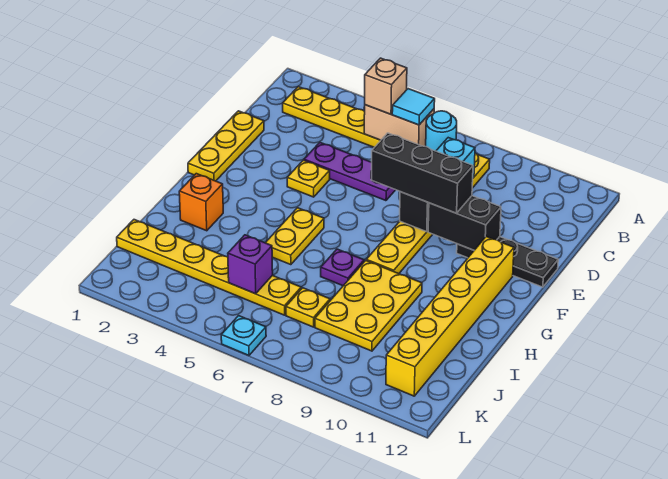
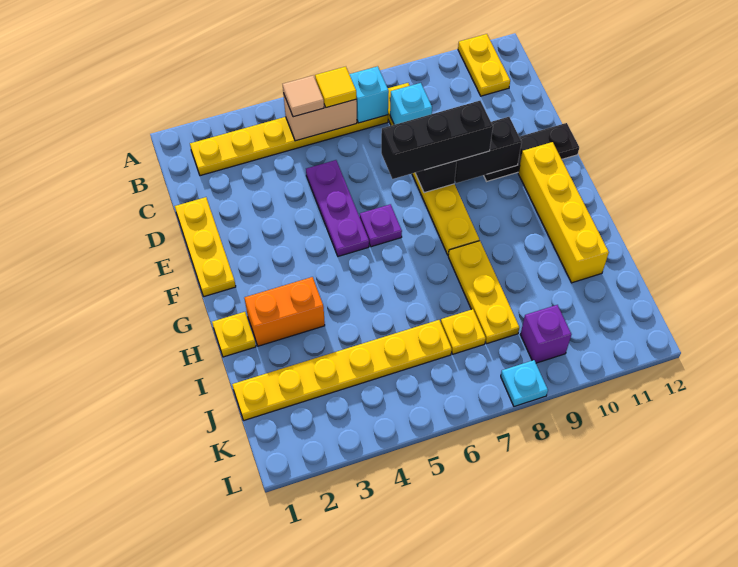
tan brick B5 level 3 -> tan tile B5 level 3
cyan tile B6 level 3 -> yellow tile B6 level 3
cyan round brick B7 level 2 -> cyan brick B7 level 2
purple plate D4:D6 level 1 -> purple plate D5:F5 level 1
yellow plate E4 level 1 -> yellow plate H1 level 1
yellow brick F11:K11 level 1 -> yellow brick F11:I11 level 1
yellow plate G5:H5 level 1 -> yellow plate A11:B11 level 1
orange brick H2 level 1 -> orange brick H2:H3 level 1
purple plate H7 level 1 -> purple plate F6 level 1
yellow plate H8:J9 level 1 -> yellow plate H8:J8 level 1
purple brick J5 level 2 -> purple brick K9 level 1
cyan plate L6 level 1 -> cyan plate L8 level 1

